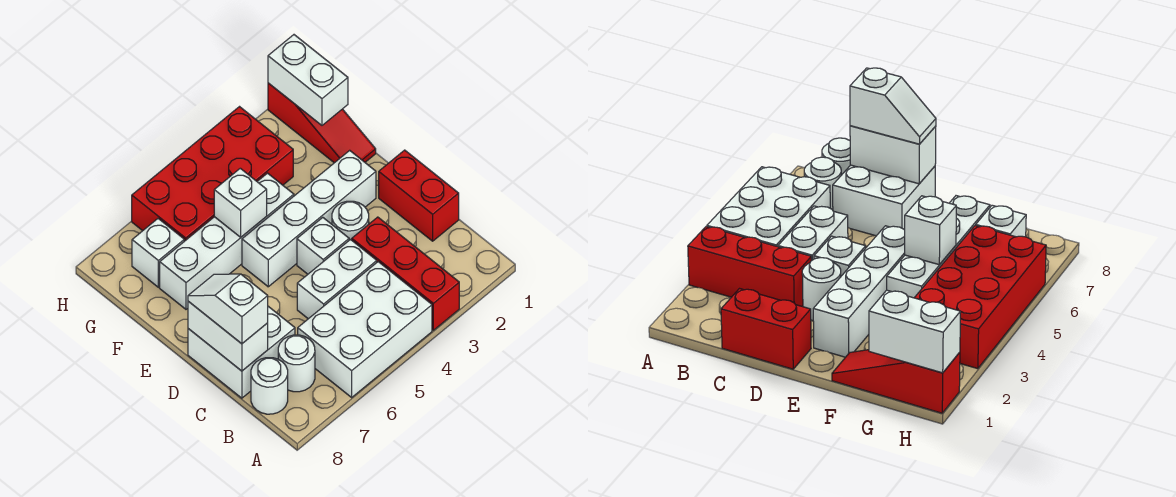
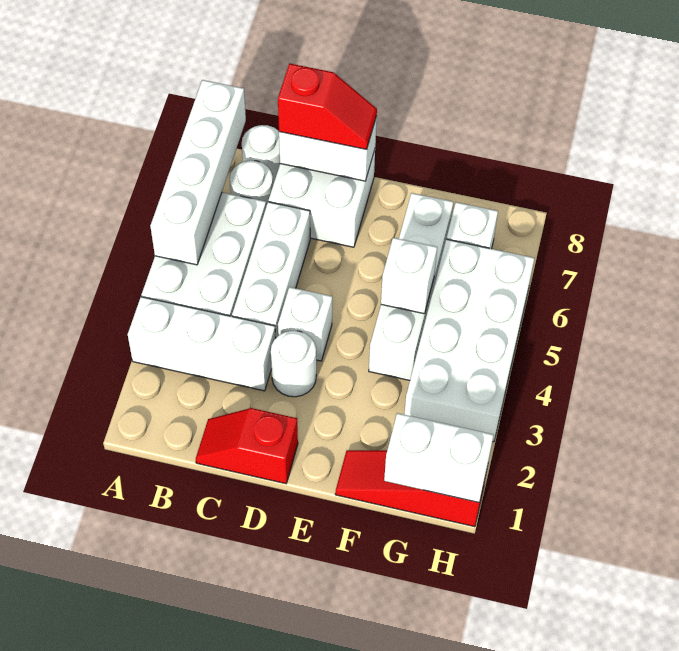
red brick A3:C3 level 1 -> white brick A3:C3 level 1
red brick C1:D1 level 1 -> red slope C1:D1 level 1 top D
white brick C4:C5 level 1 -> white brick C4:C6 level 1
white slope C8:D8 level 3 top C -> red slope C8:D8 level 3 top C
white brick E2:E5 level 1 -> white brick A5:A8 level 2
red brick G3:H6 level 1 -> white brick G3:H6 level 1

